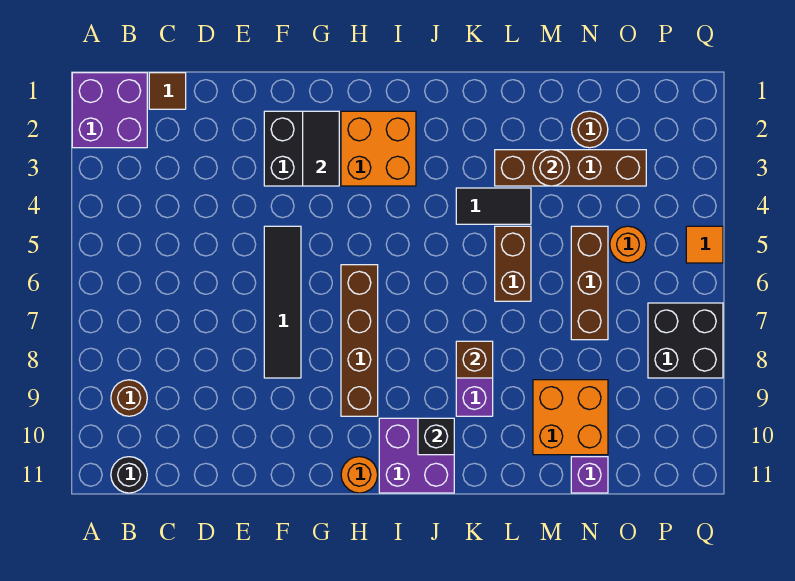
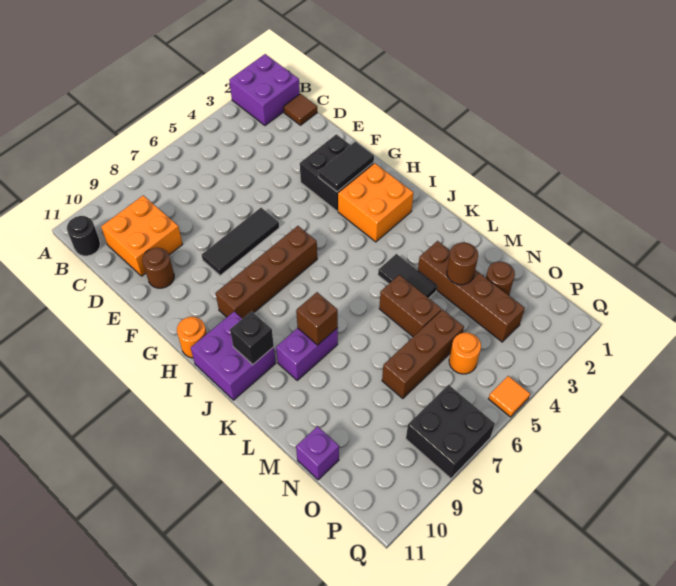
brown round brick B9 level 1 -> brown round brick E10 level 1
black tile F5:F8 level 1 -> black tile F6:F8 level 1
brown brick L5:L6 level 1 -> brown brick L5:M5 level 1
orange brick M9:N10 level 1 -> orange brick C9:D10 level 1

